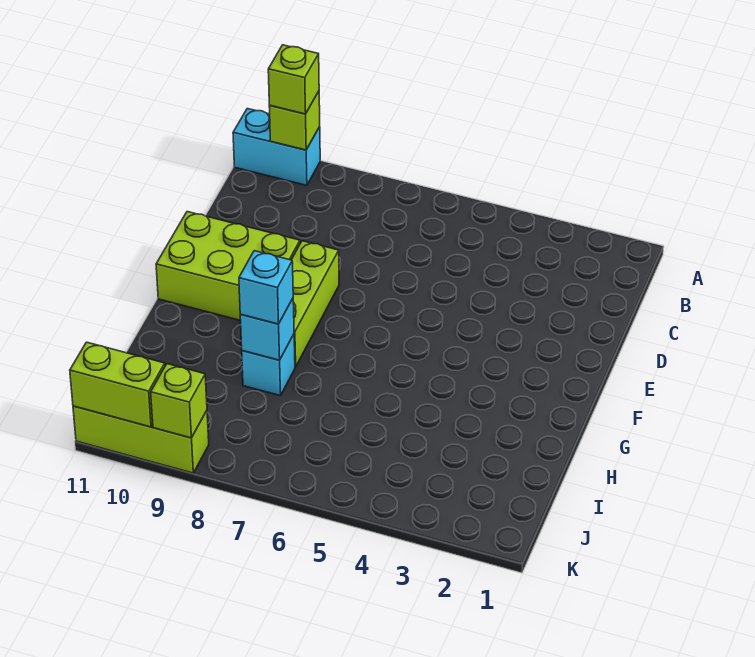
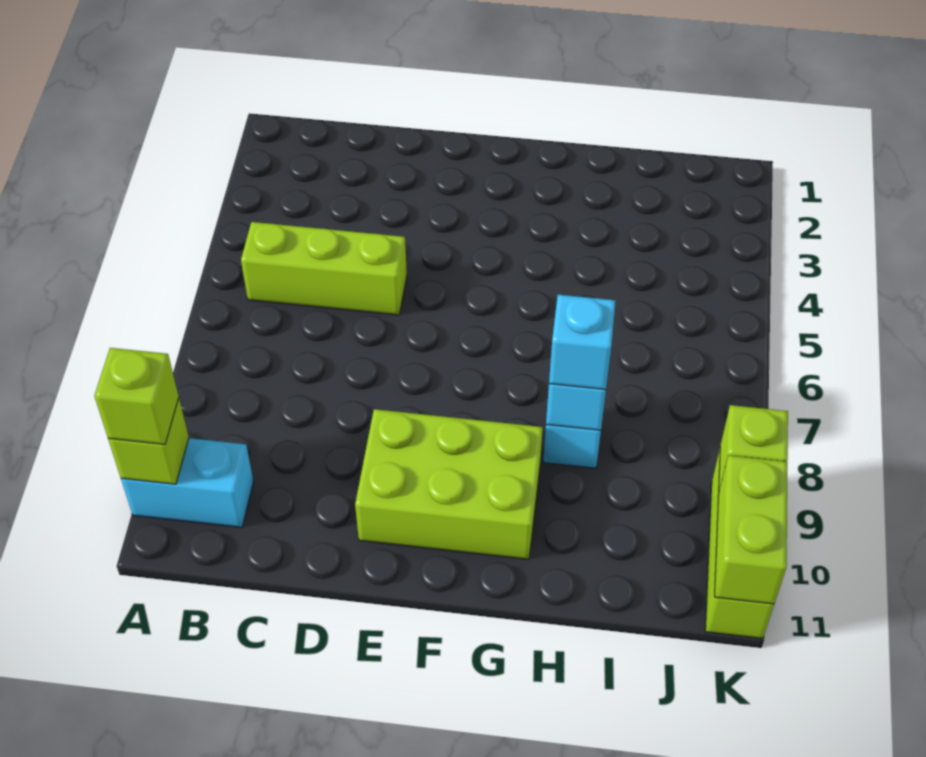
cyan brick A10:A11 level 1 -> cyan brick A10:B10 level 1
lime brick E8:G8 level 1 -> lime brick B5:D5 level 1
lime brick E9:F11 level 1 -> lime brick E9:G10 level 1

